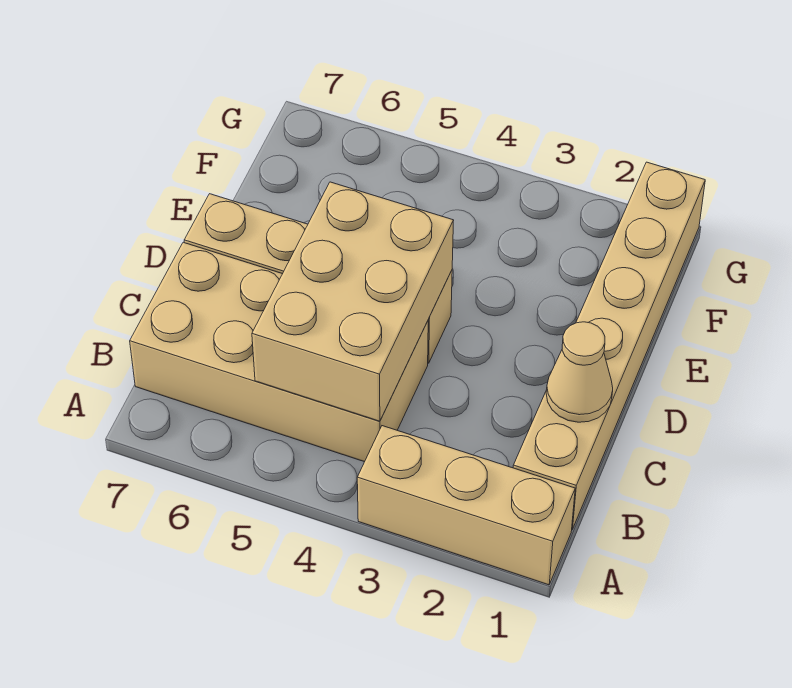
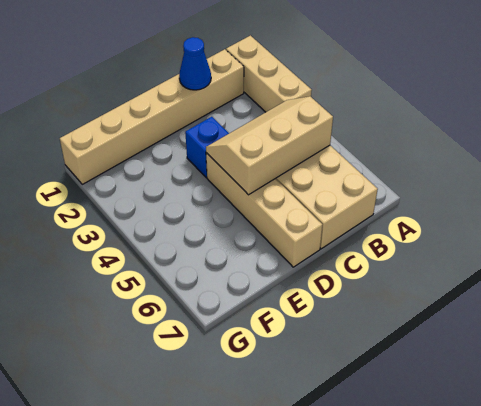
tan brick B4:D5 level 2 -> tan slope B4:D5 level 2 top 5
tan cone C1 level 2 -> blue cone C1 level 2
none -> blue brick D3 level 1

